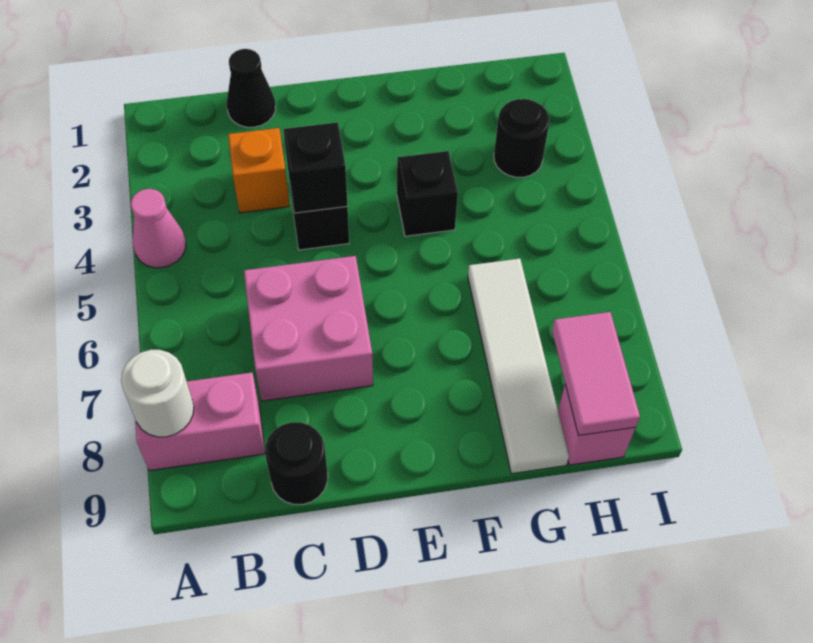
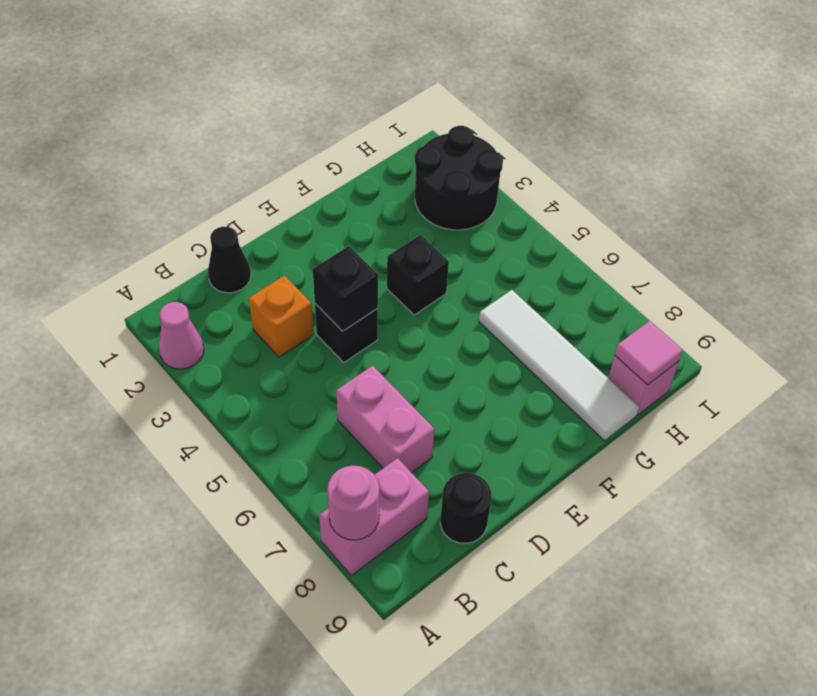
pink cone A4 level 1 -> pink cone A2 level 1
white round brick A8 level 2 -> pink round brick A8 level 2
pink brick C6:D7 level 1 -> pink brick C6:C7 level 1
black round brick H3 level 1 -> black round brick H2:I3 level 1
pink tile H8:H9 level 2 -> pink tile H9 level 2

